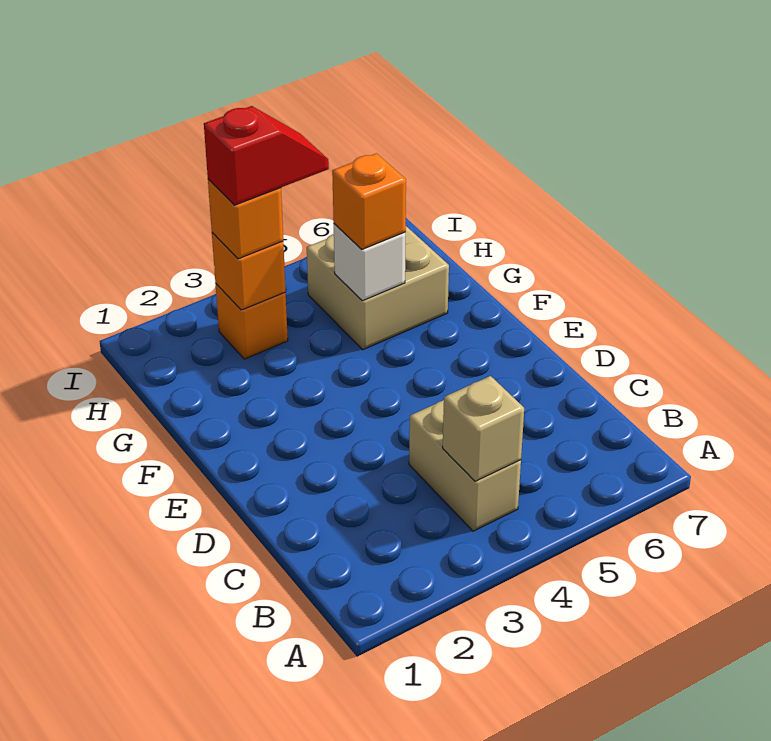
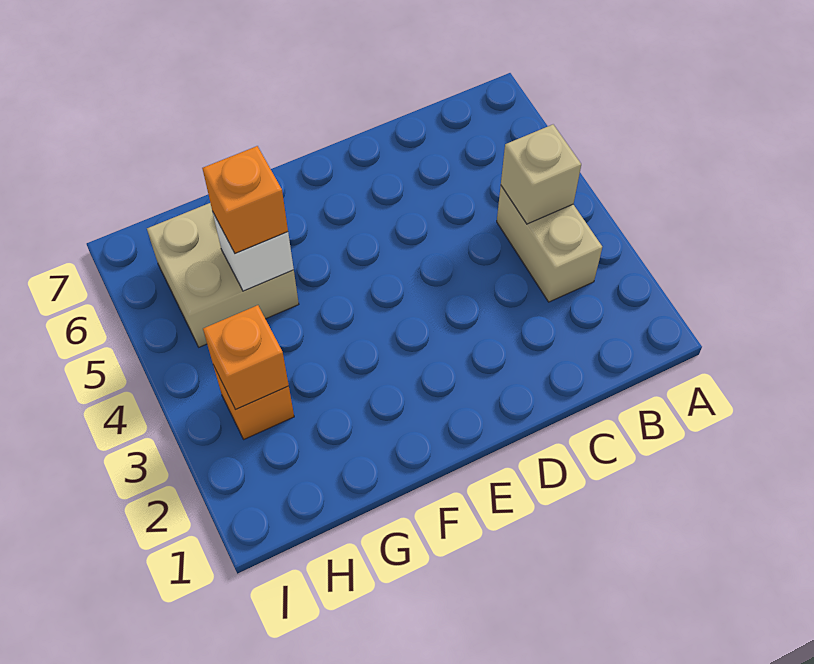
tan brick B4:C4 level 1 -> tan brick B3:B4 level 1
orange brick H3 level 3 -> none
red slope H3:H4 level 4 top 3 -> none

